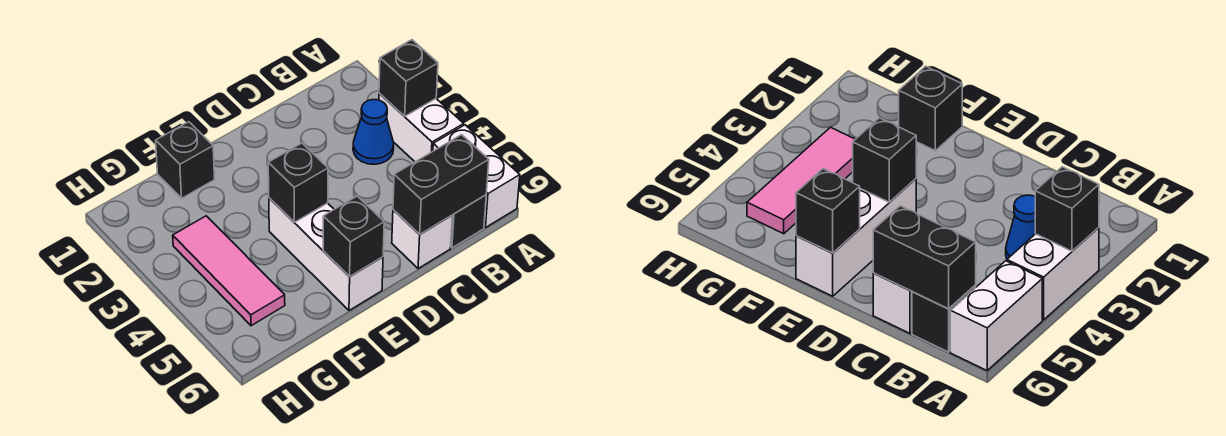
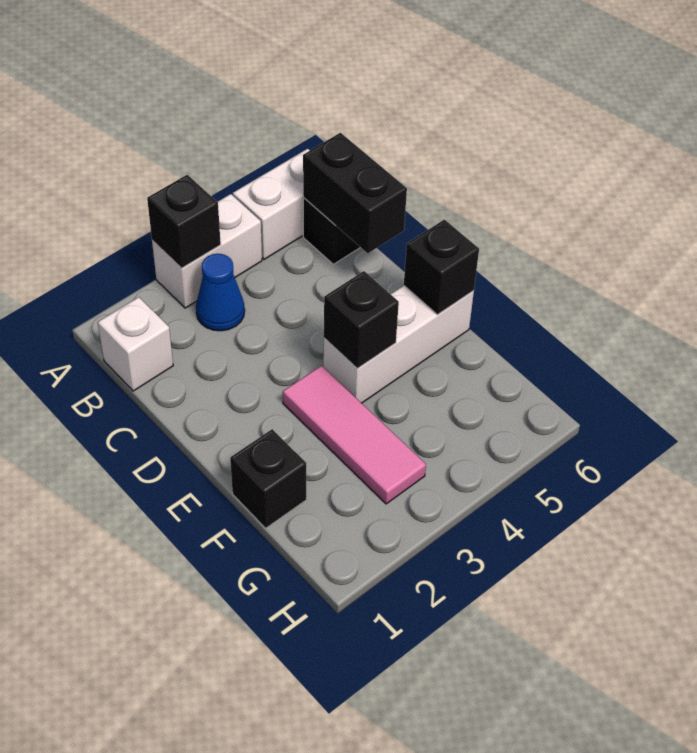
white brick C6 level 1 -> white brick B1 level 1
pink tile G3:G5 level 1 -> pink tile E3:G3 level 1

